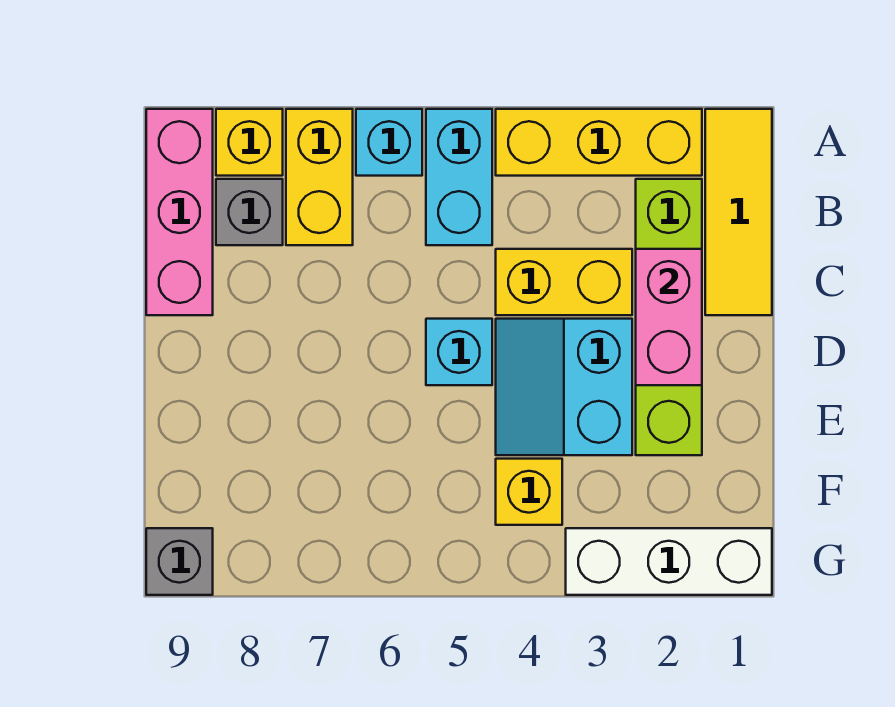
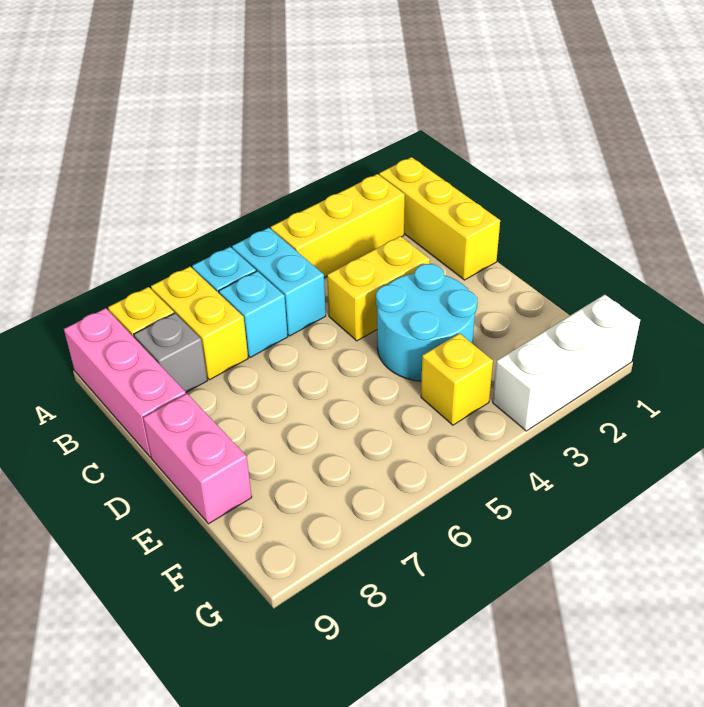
yellow tile A1:C1 level 1 -> yellow brick A1:C1 level 1
lime brick B2:E2 level 1 -> none
pink brick C2:D2 level 2 -> pink brick D9:E9 level 1
cyan slope D3:E4 level 1 top 3 -> cyan round brick D3:E4 level 1
cyan brick D5 level 1 -> cyan brick B6 level 1
grey brick G9 level 1 -> none

